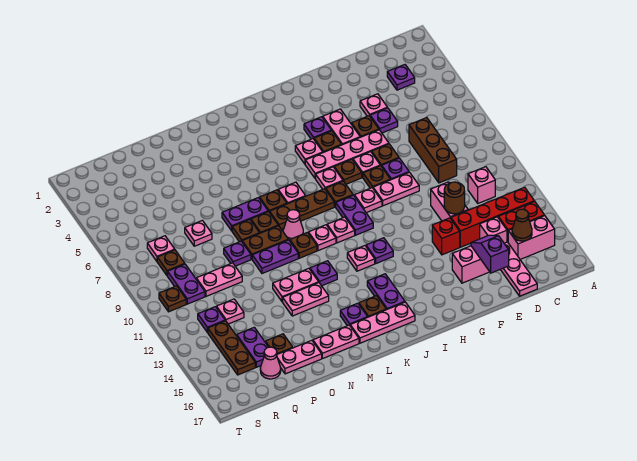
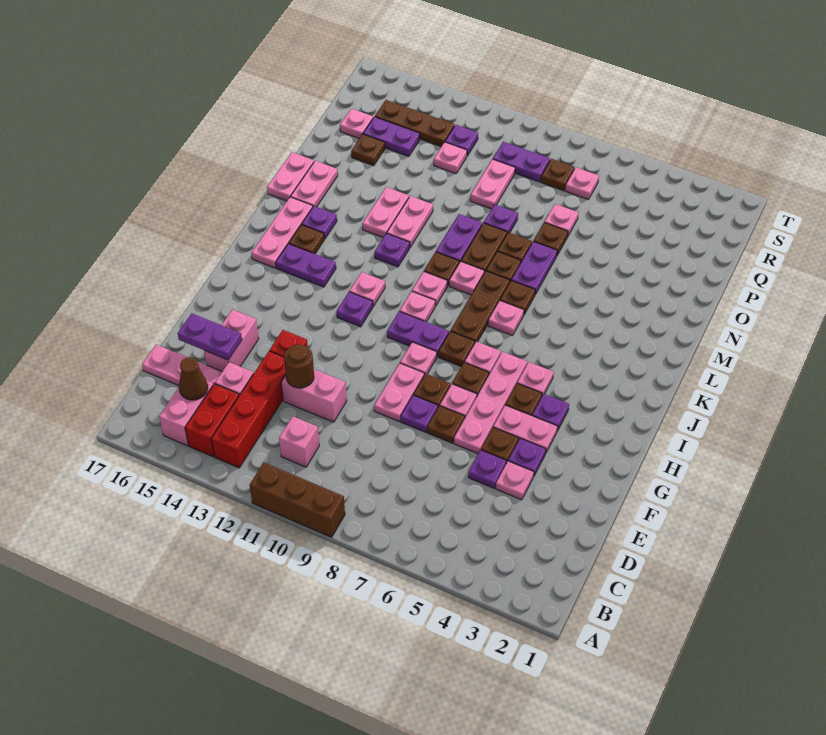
purple plate C3 level 1 -> purple plate F4 level 1
brown brick D7:D9 level 1 -> brown brick A9:A11 level 1
purple slope E15:E16 level 2 top 16 -> purple plate E15:E16 level 2
pink cone L9 level 1 -> pink plate L9 level 1
pink plate O16:P16 level 1 -> pink plate M17:N17 level 1
pink cone Q16 level 1 -> pink plate Q16 level 1
brown plate S10 level 1 -> brown plate O7 level 1

